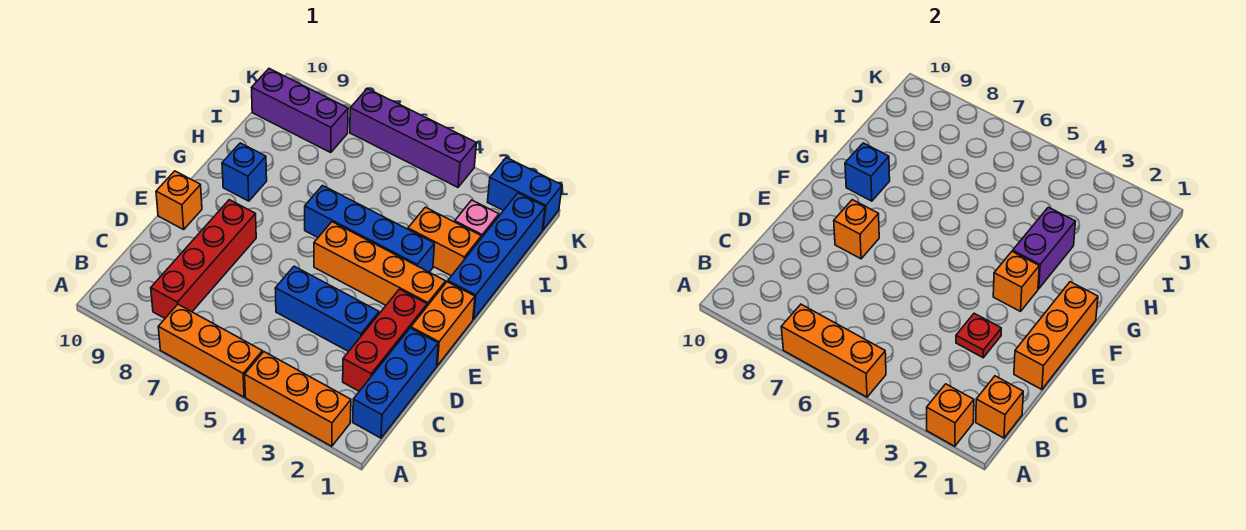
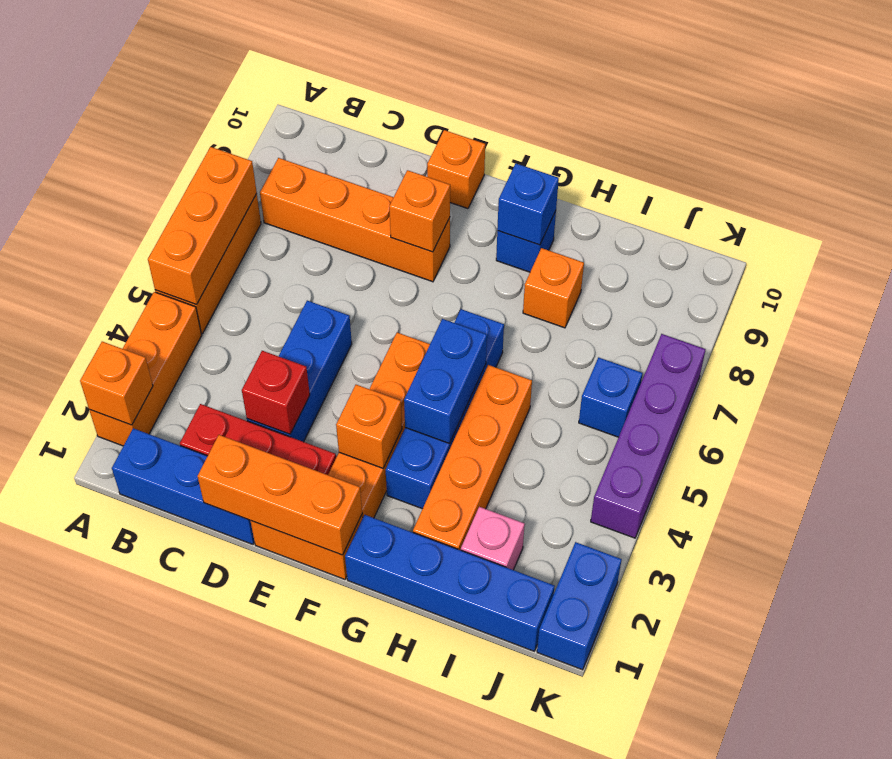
orange brick B1 level 2 -> orange brick H8 level 1
red brick B8:E8 level 1 -> orange brick B8:E8 level 1
red plate D3 level 2 -> red brick D3 level 2
purple brick G3:H3 level 2 -> none
none -> blue brick G4:G5 level 2
orange brick H2:H3 level 1 -> orange brick H2:H5 level 1
none -> blue brick J6 level 1
purple brick J8:J10 level 1 -> none

